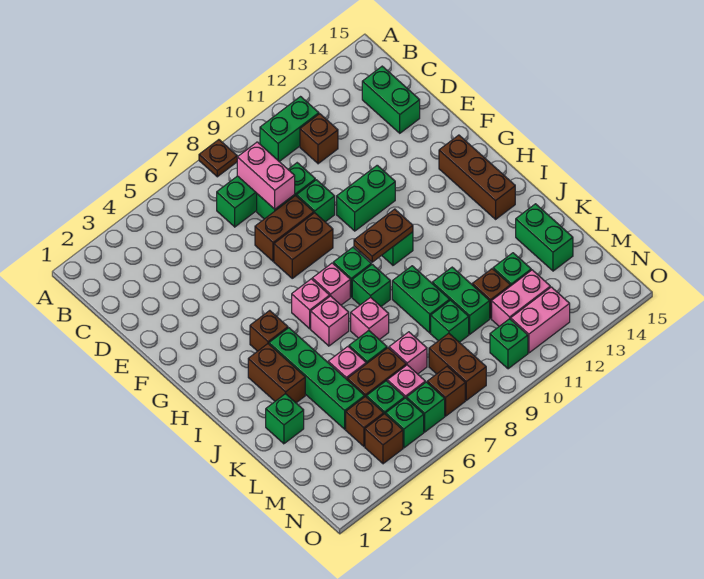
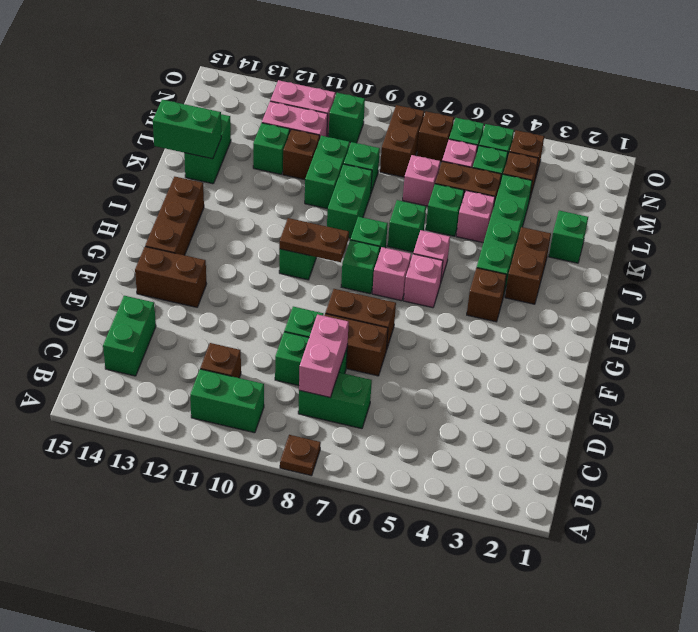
green brick F10:F11 level 1 -> green brick K14:K15 level 2
none -> brown brick F13:F14 level 1
pink brick J7 level 1 -> green brick J7 level 1

